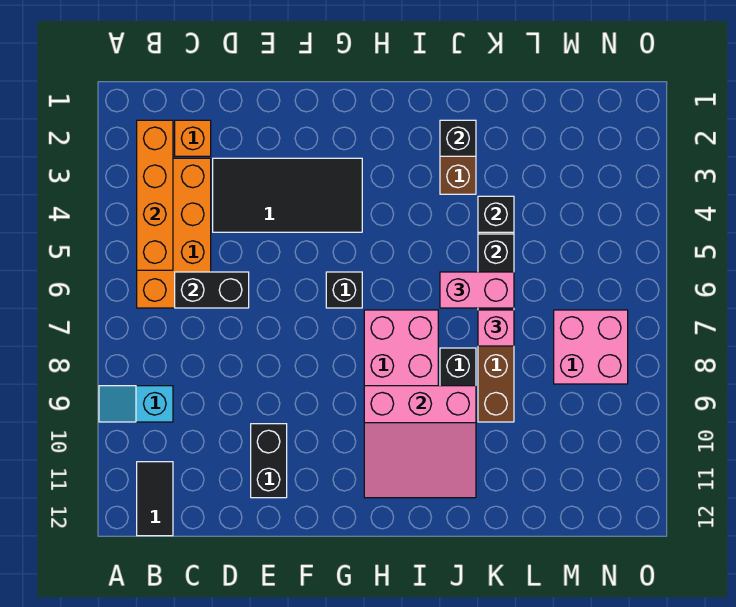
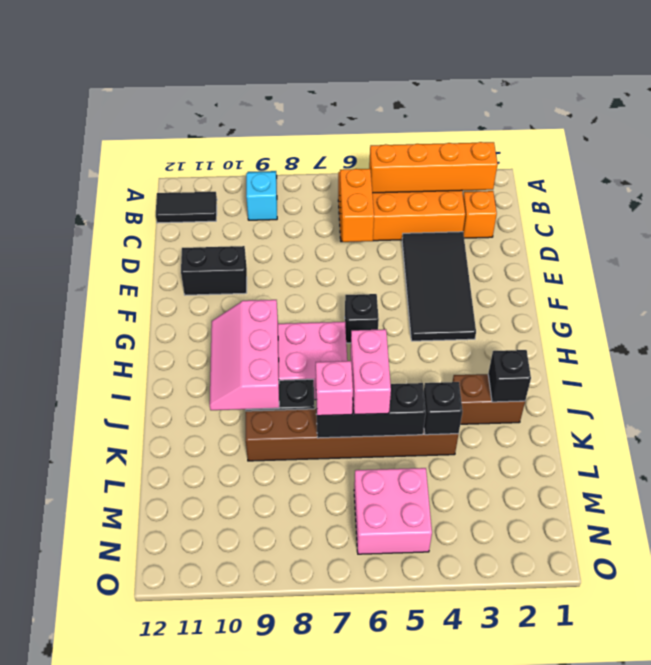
black brick C6:D6 level 2 -> orange brick C6:D6 level 2
pink slope H9:J11 level 2 top 9 -> pink slope H9:J10 level 2 top 9
pink brick M7:N8 level 1 -> pink brick M5:N6 level 1

